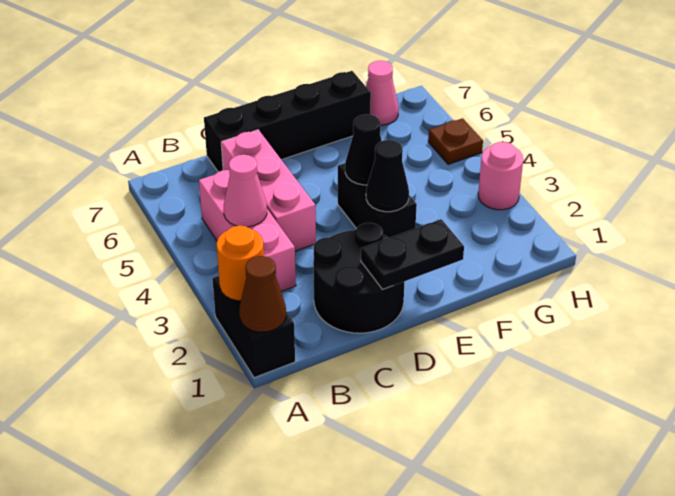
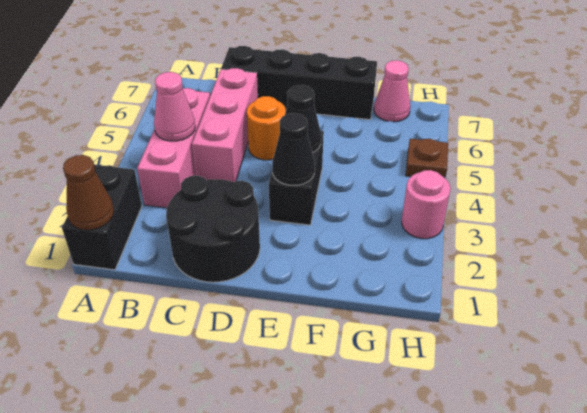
orange round brick A2 level 2 -> orange round brick D5 level 1
black plate D1:E1 level 2 -> none

